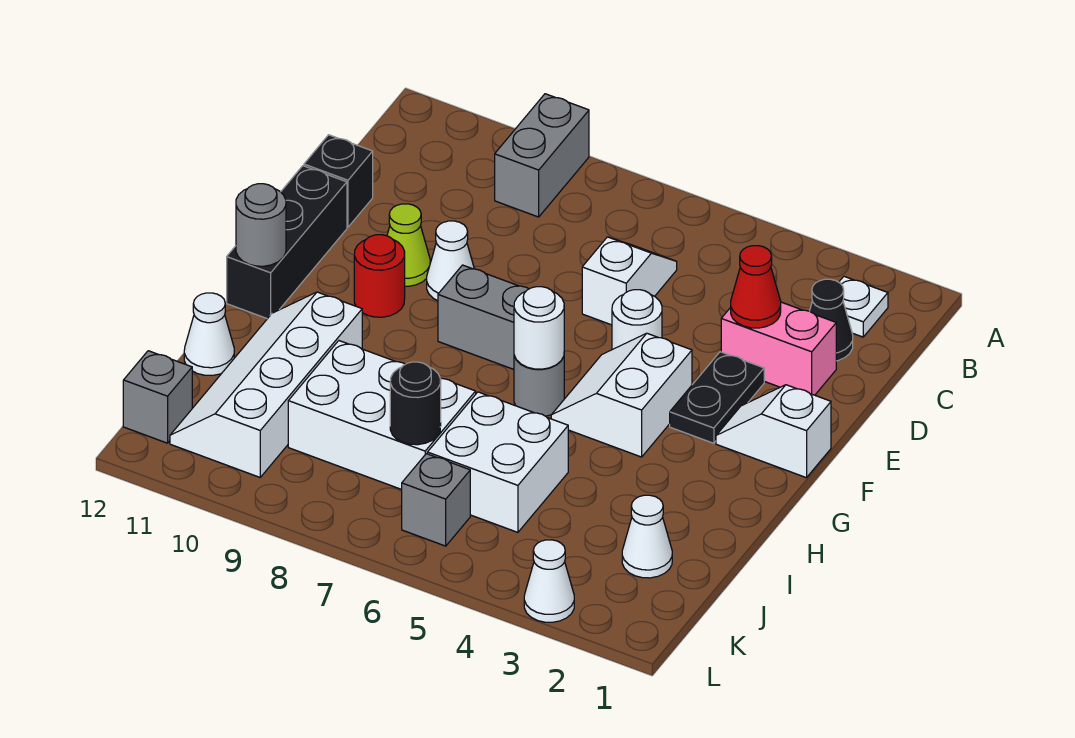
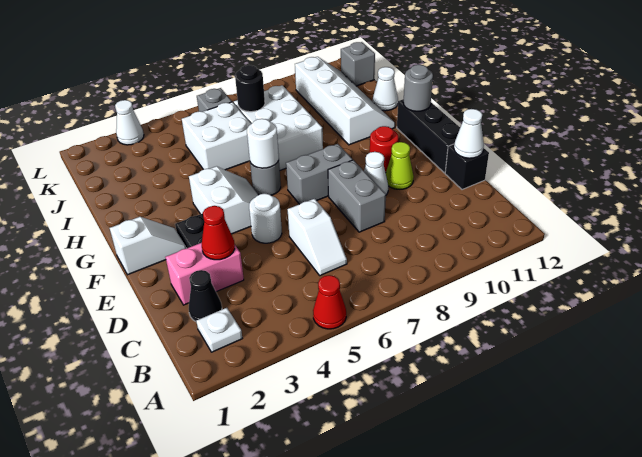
none -> red cone A5 level 1
grey brick A9:B9 level 1 -> grey brick D8:E8 level 1
white brick I7:J9 level 1 -> white brick H7:J8 level 1
white cone J2 level 1 -> white cone D12 level 2

